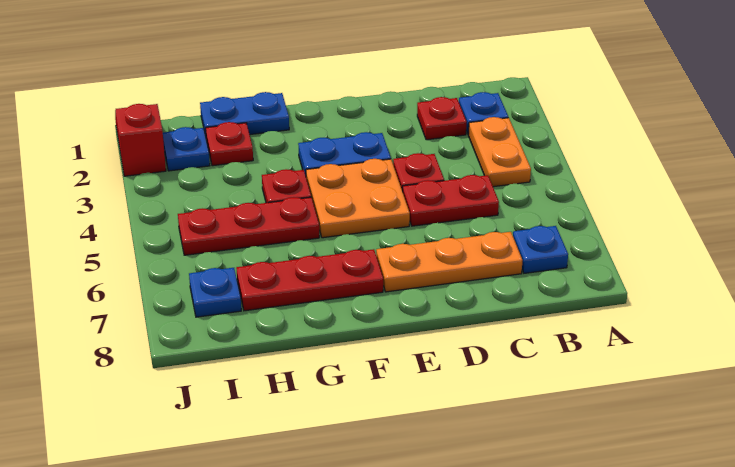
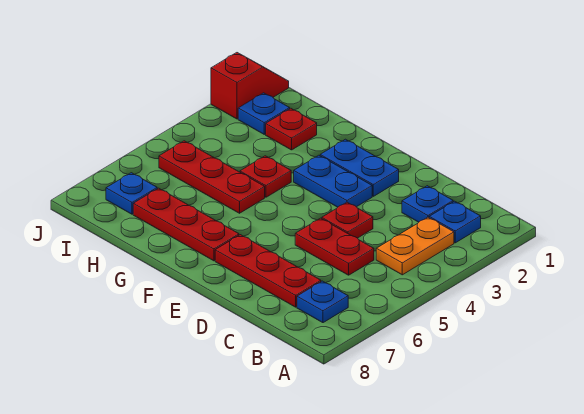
red plate C2 level 1 -> blue plate C2 level 1
orange plate C7:E7 level 1 -> red plate C7:E7 level 1
orange plate E4:F5 level 1 -> none
blue plate G1:H1 level 1 -> blue plate E2:F2 level 1

